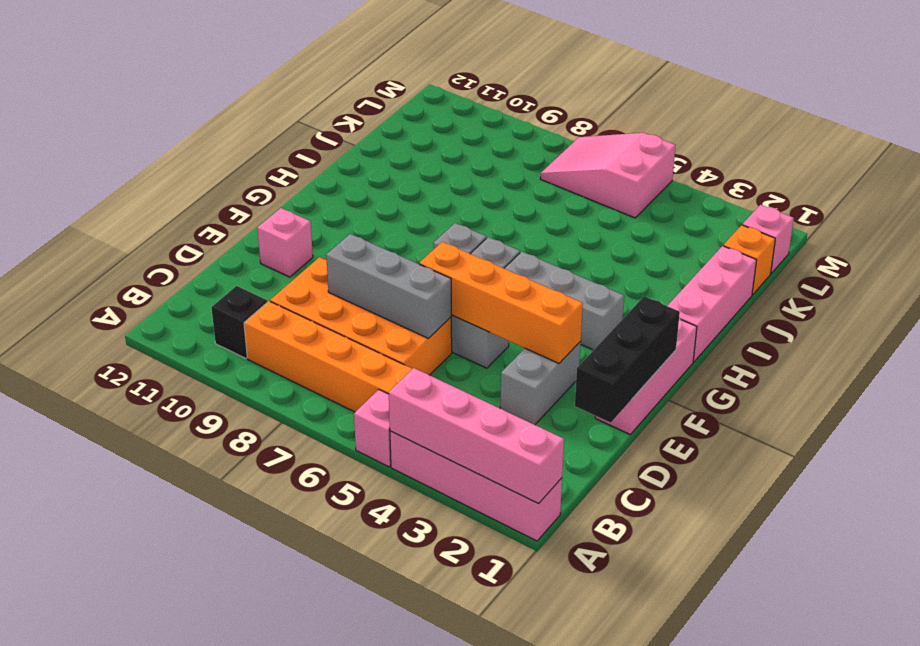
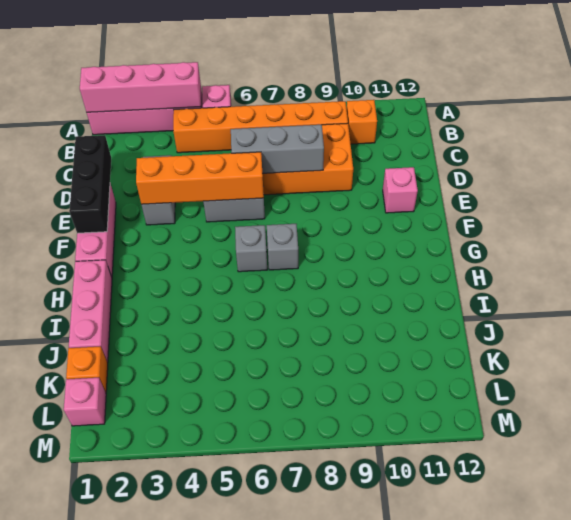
black brick B10 level 1 -> orange brick B10 level 1
grey brick G3:G5 level 1 -> none
pink slope L5:M7 level 1 top 5 -> none

